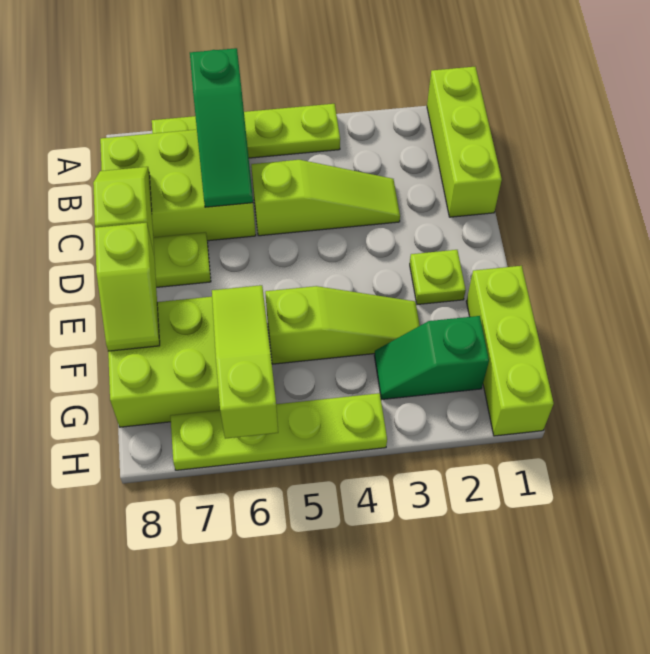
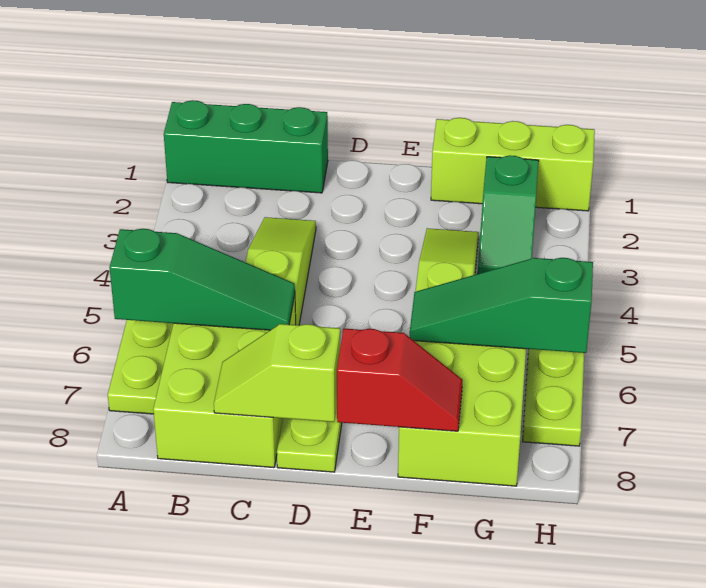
lime brick A1:C1 level 1 -> green brick A1:C1 level 1
lime plate E2 level 1 -> none
lime slope E8:F8 level 2 top E -> red slope E8:F8 level 2 top E
lime slope F6:H6 level 2 top H -> green slope F6:H6 level 2 top H

